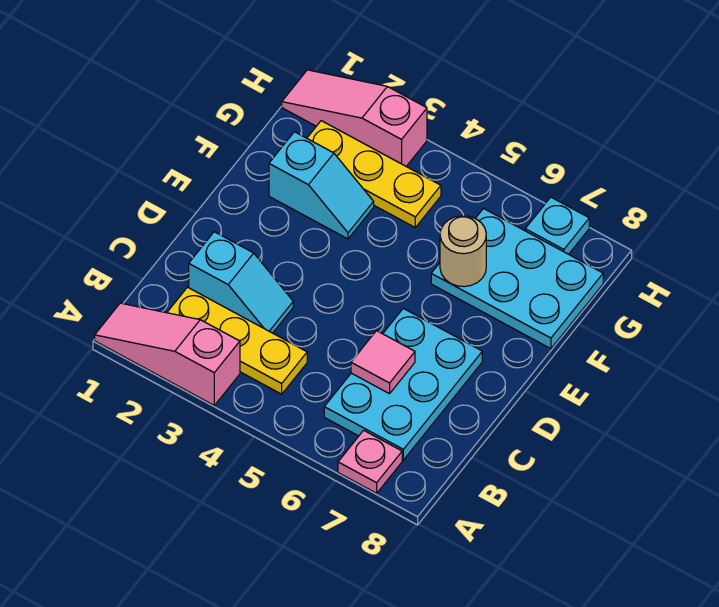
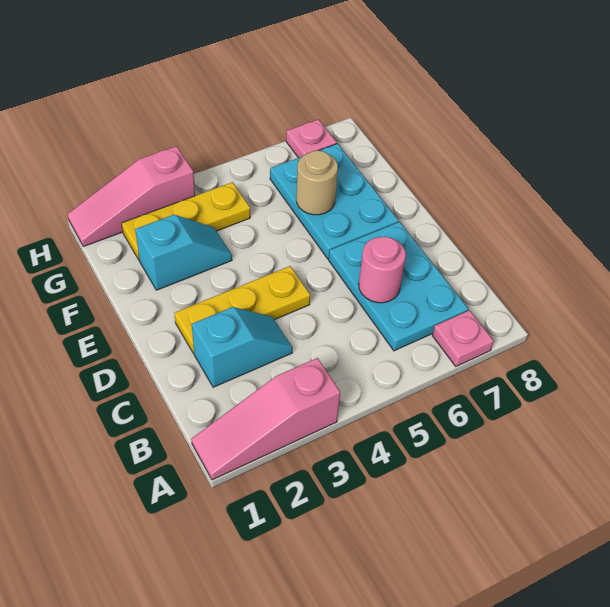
yellow plate B2:B4 level 1 -> yellow plate D2:D4 level 1
pink tile C6 level 2 -> pink round brick C6 level 2
cyan plate F6:G8 level 1 -> cyan plate E6:G7 level 1
cyan plate H7 level 1 -> pink plate H7 level 1

